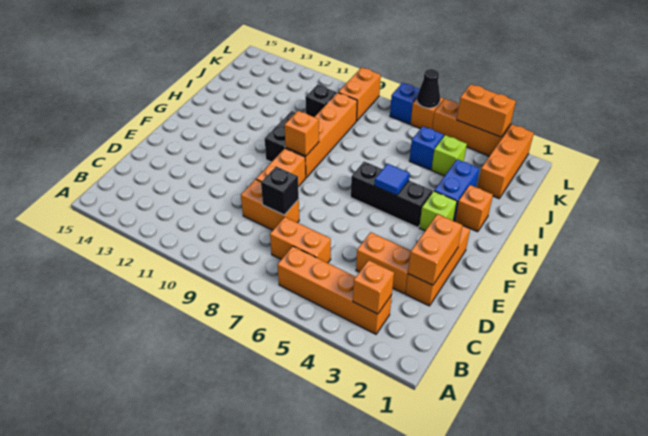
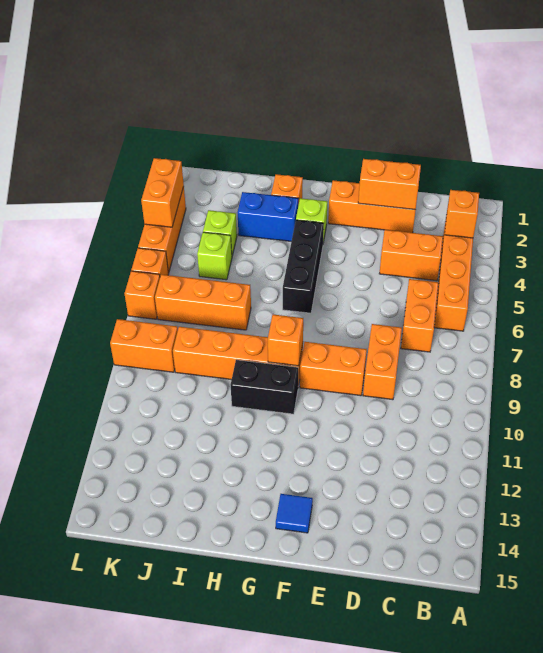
orange brick D3:D4 level 1 -> orange brick C4:D4 level 1
black brick D8 level 2 -> none
blue tile G5 level 2 -> blue tile F14 level 1
orange brick J2:L2 level 1 -> orange brick I7:K7 level 1
blue brick J5 level 1 -> lime brick J5 level 1
black brick J10 level 1 -> none
black cone L6 level 2 -> none
blue brick L7 level 1 -> orange brick L7 level 1

